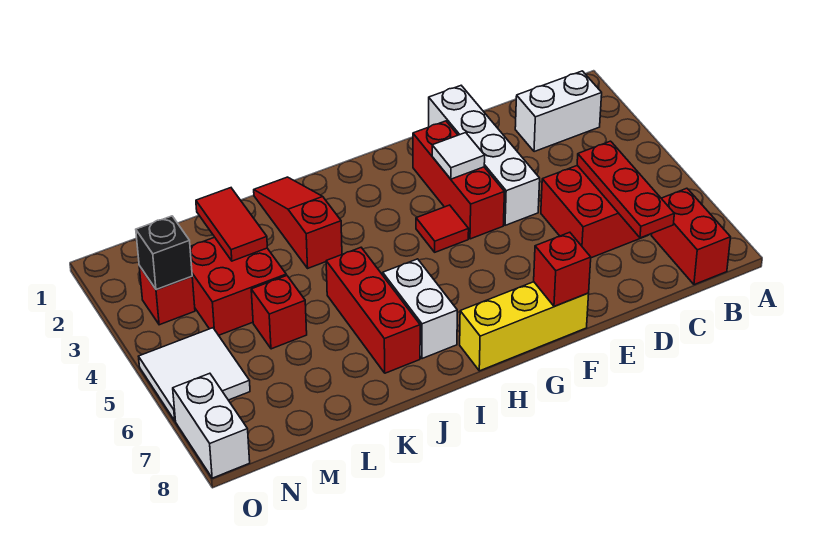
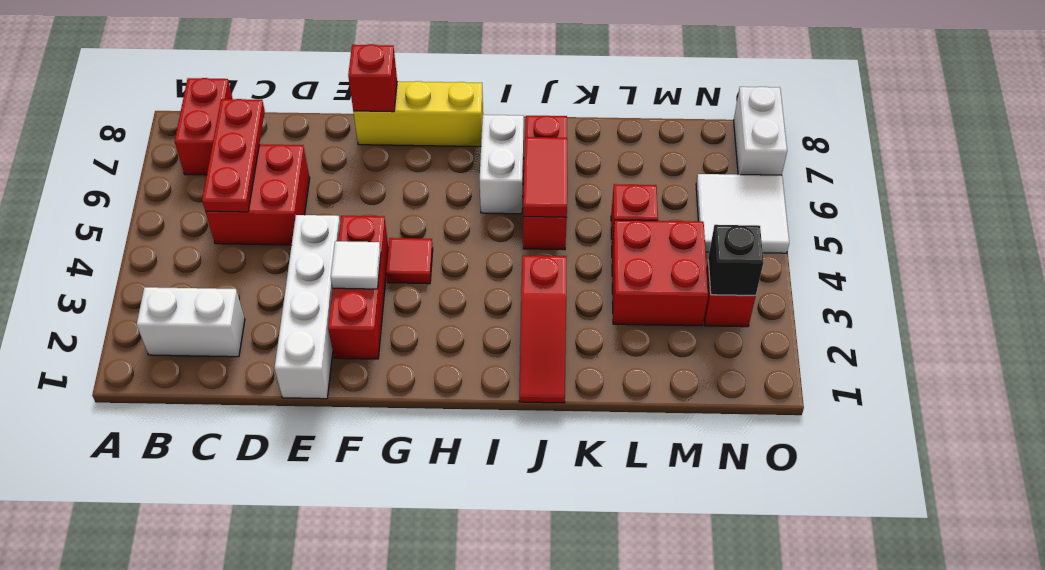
red tile L2:L3 level 2 -> red tile J5:J6 level 2

